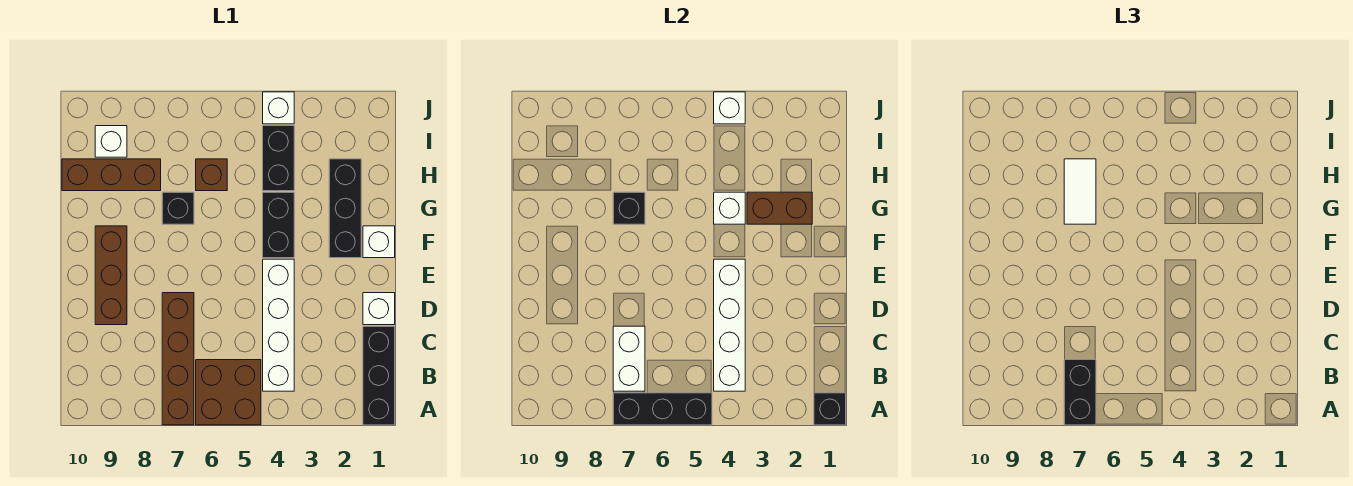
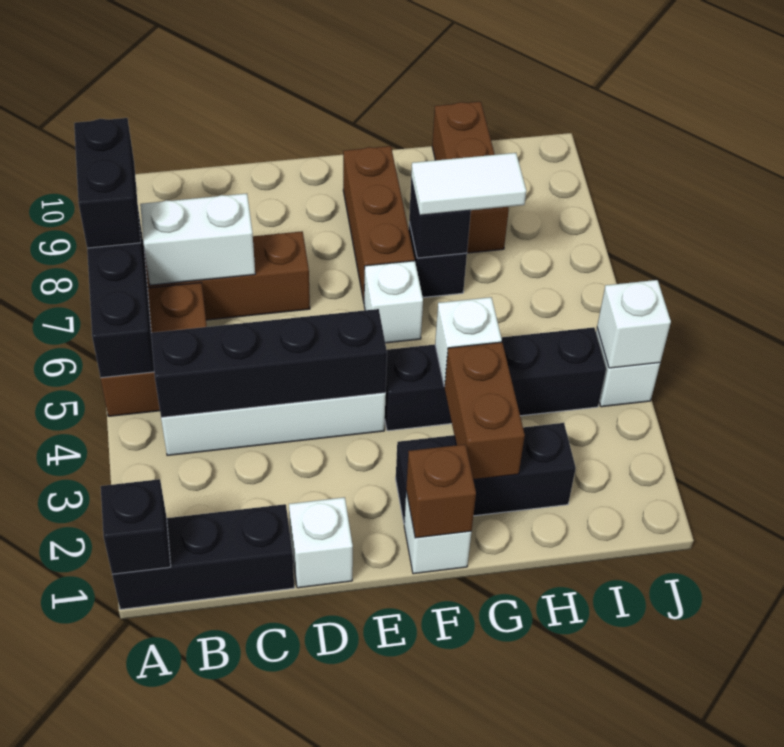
black brick A7:B7 level 3 -> black brick A7:A8 level 3
white brick B4:E4 level 2 -> black brick B4:E4 level 2
brown brick D9:F9 level 1 -> brown brick F7:F9 level 1
brown brick H6 level 1 -> brown brick F1 level 2
white brick I9 level 1 -> white brick F6 level 1

